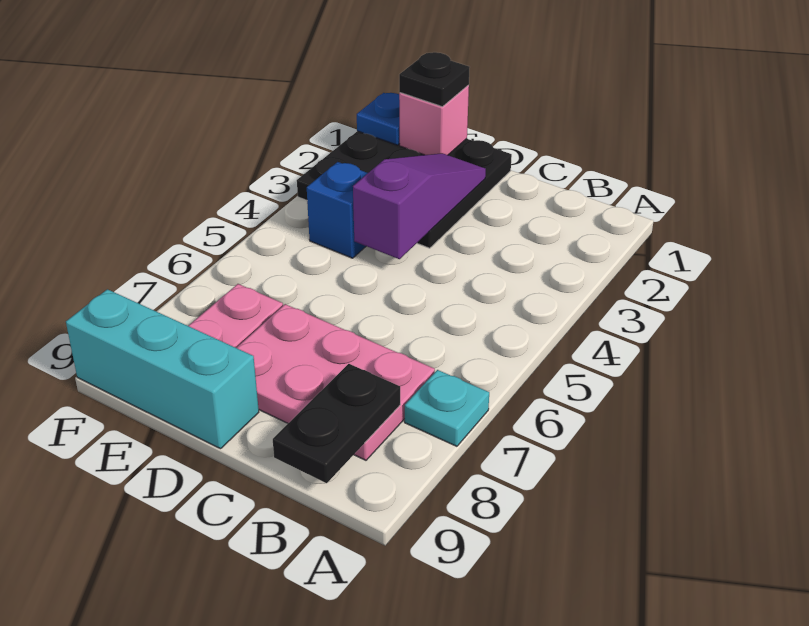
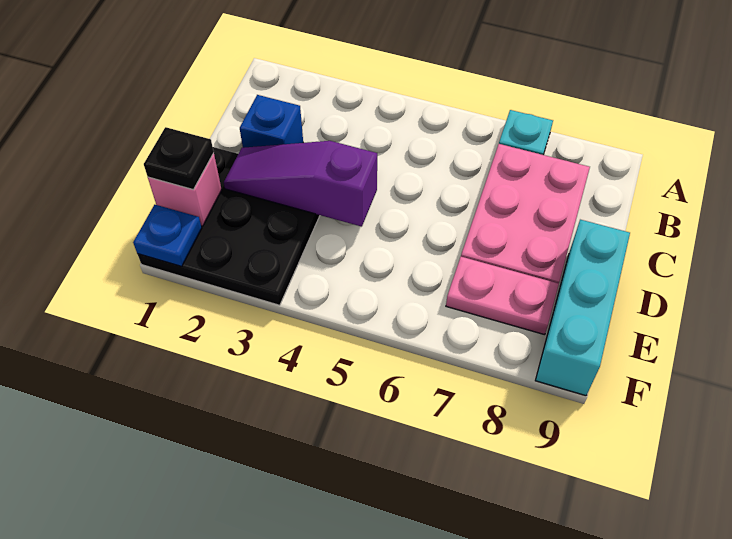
black plate B8:B9 level 2 -> none
blue brick E4 level 1 -> blue brick C2 level 1

